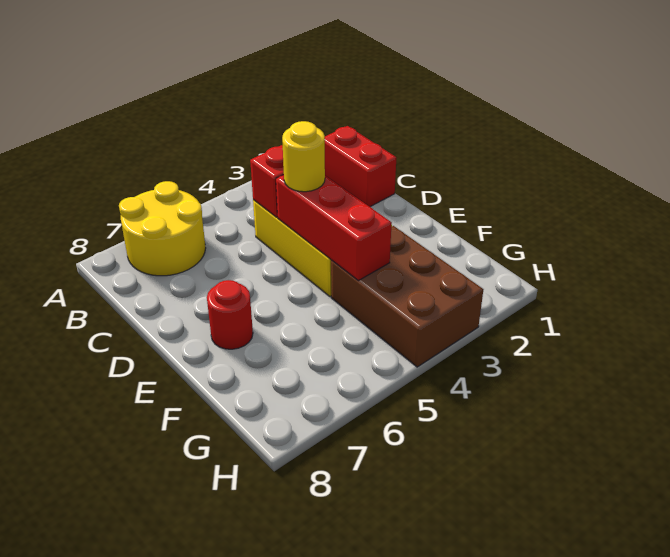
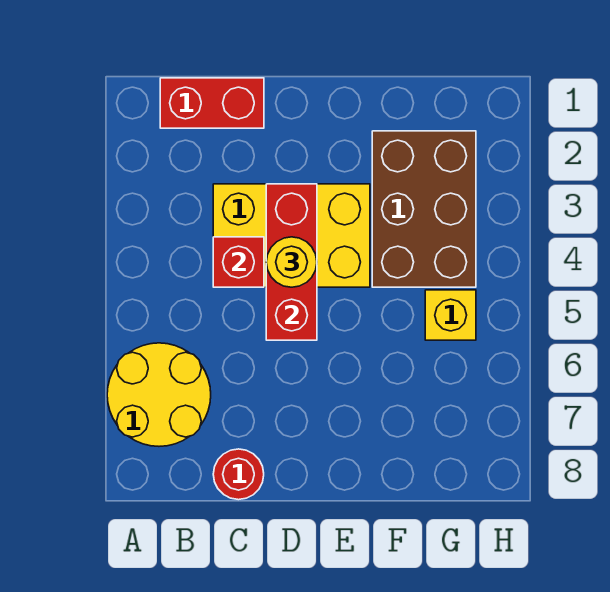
red brick D4:F4 level 2 -> red brick D3:D5 level 2
red round brick E7 level 1 -> red round brick C8 level 1
brown brick F3:H4 level 1 -> brown brick F2:G4 level 1
none -> yellow brick G5 level 1

